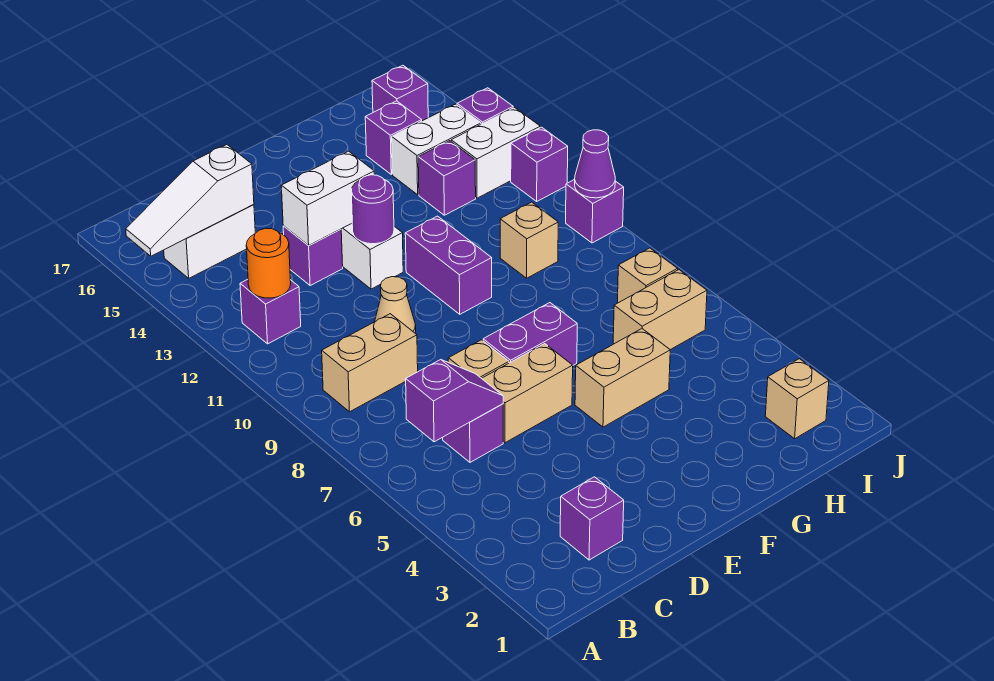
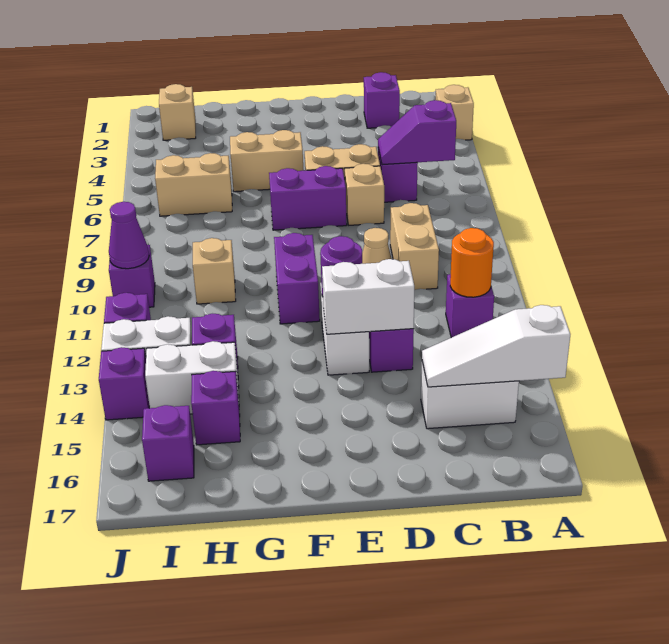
white slope A15:C15 level 2 top C -> white slope A15:C15 level 2 top A
tan brick B9:C9 level 1 -> tan brick C9:C10 level 1
tan brick I7 level 1 -> tan brick A3 level 1

